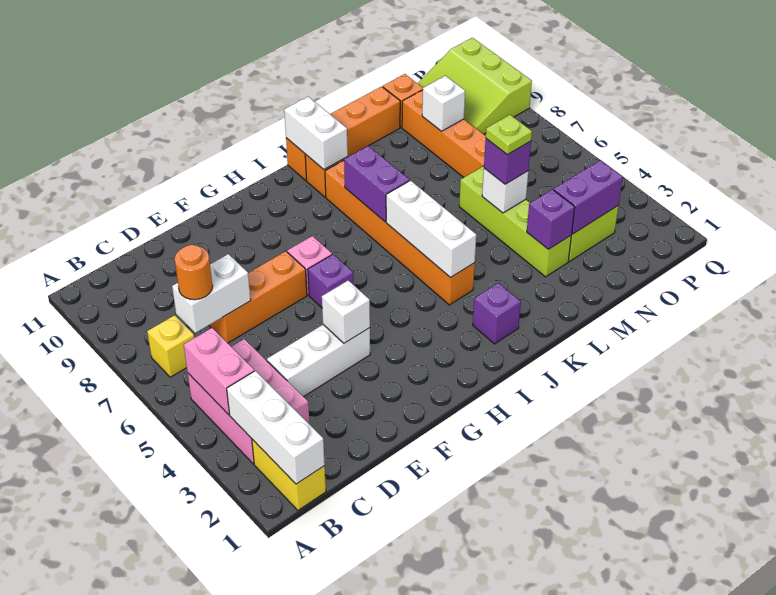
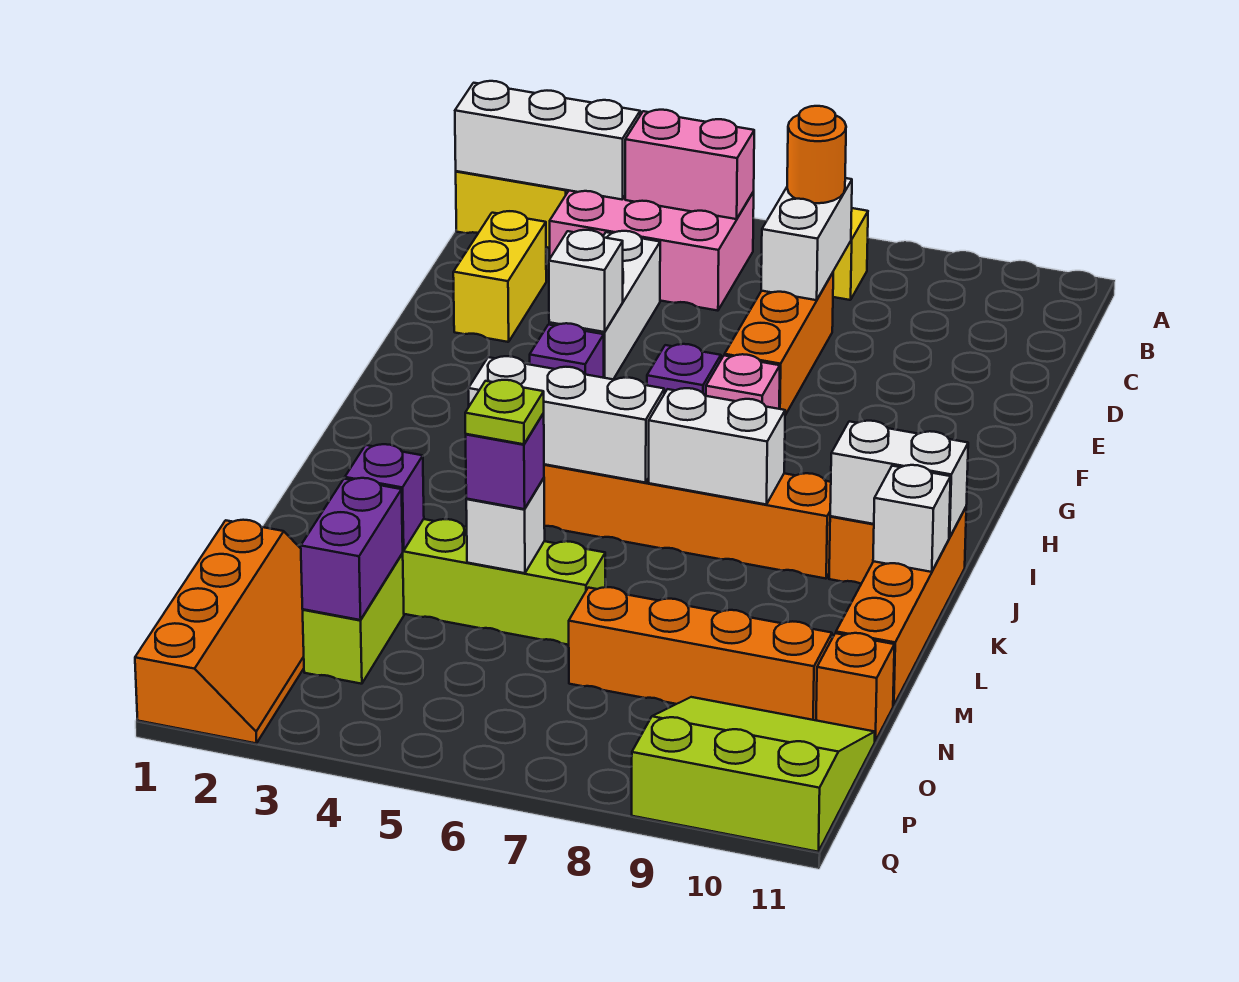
none -> yellow brick D2:E2 level 1
purple brick J2 level 1 -> purple brick G4 level 1
purple brick J7:J8 level 2 -> white brick J7:J8 level 2
none -> orange slope N1:Q2 level 1 top 1
white brick N9 level 2 -> white brick K11 level 2

